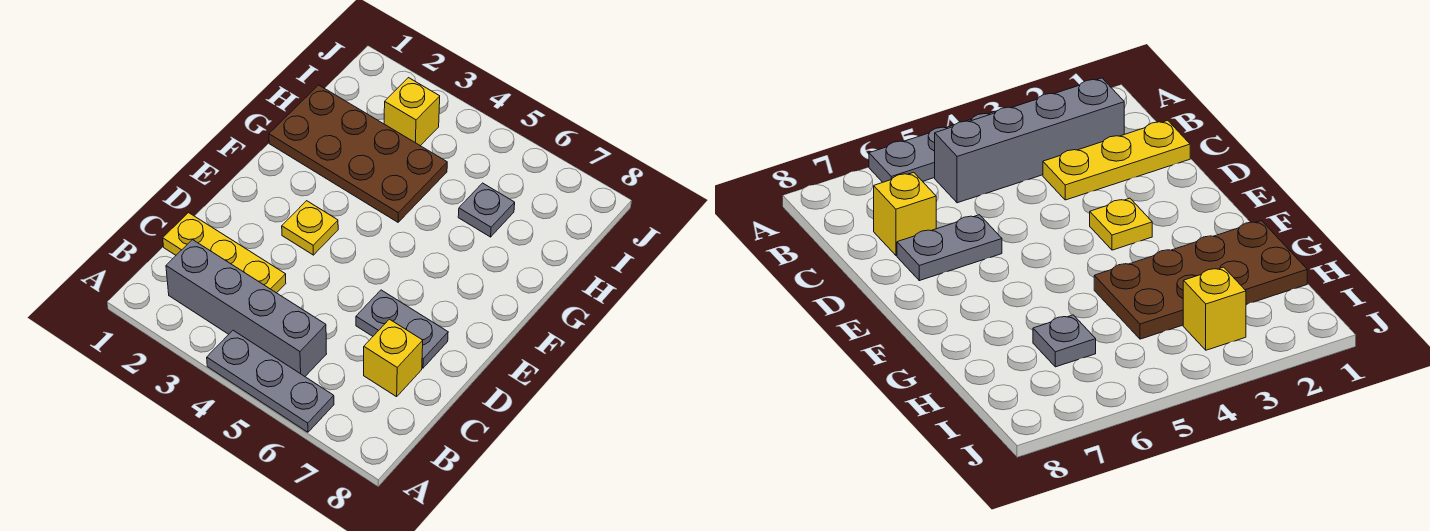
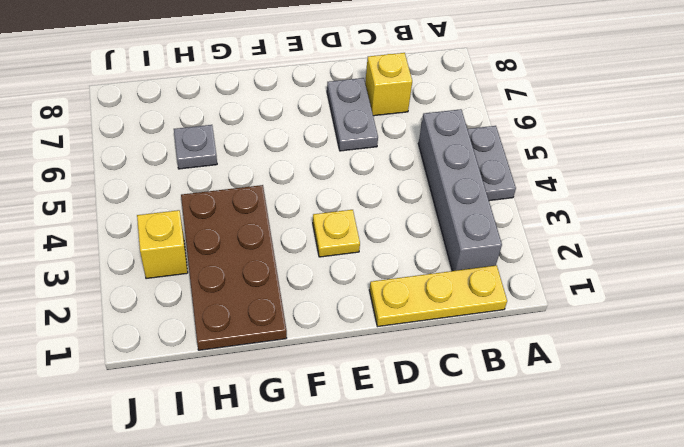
grey plate A4:A6 level 1 -> grey plate A4:A5 level 1
yellow plate C1:C3 level 1 -> yellow plate B1:D1 level 1

